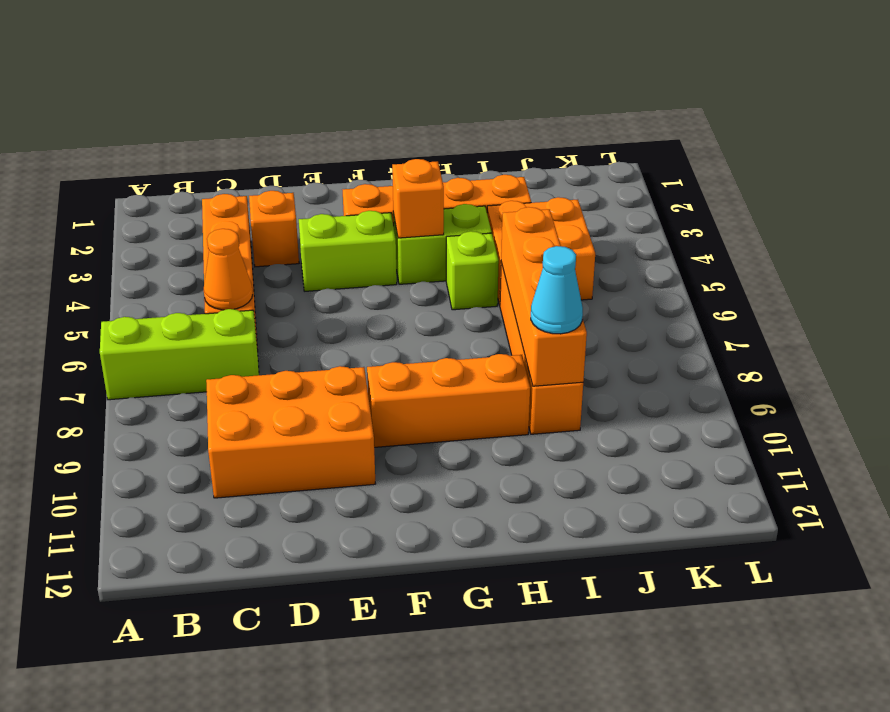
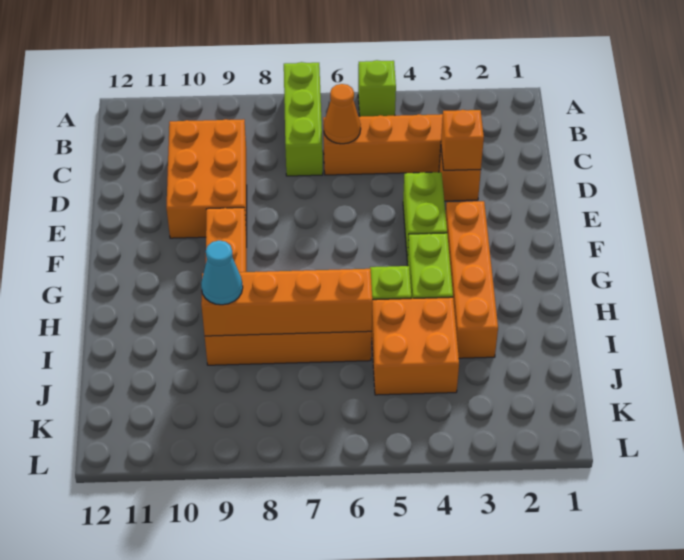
none -> lime brick A5 level 1
orange brick G4 level 2 -> orange brick D3 level 2

